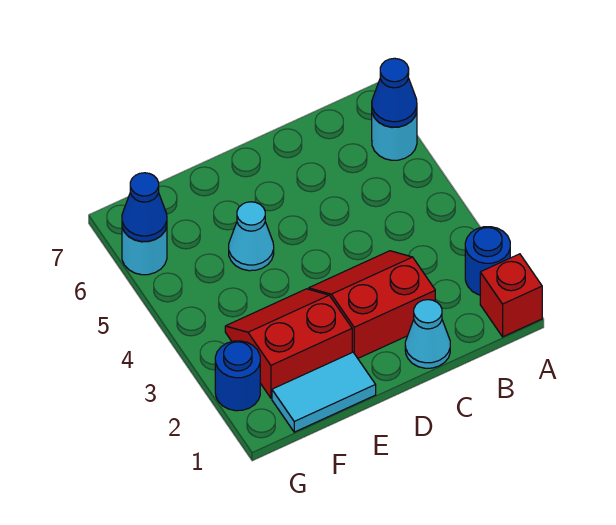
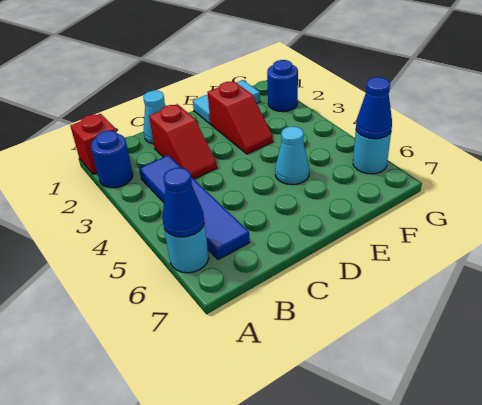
none -> blue tile B3:B6 level 1
red slope C2:D3 level 1 top 2 -> red slope C2:C3 level 1 top 2
red slope E2:F3 level 1 top 2 -> red slope E2:E3 level 1 top 2

